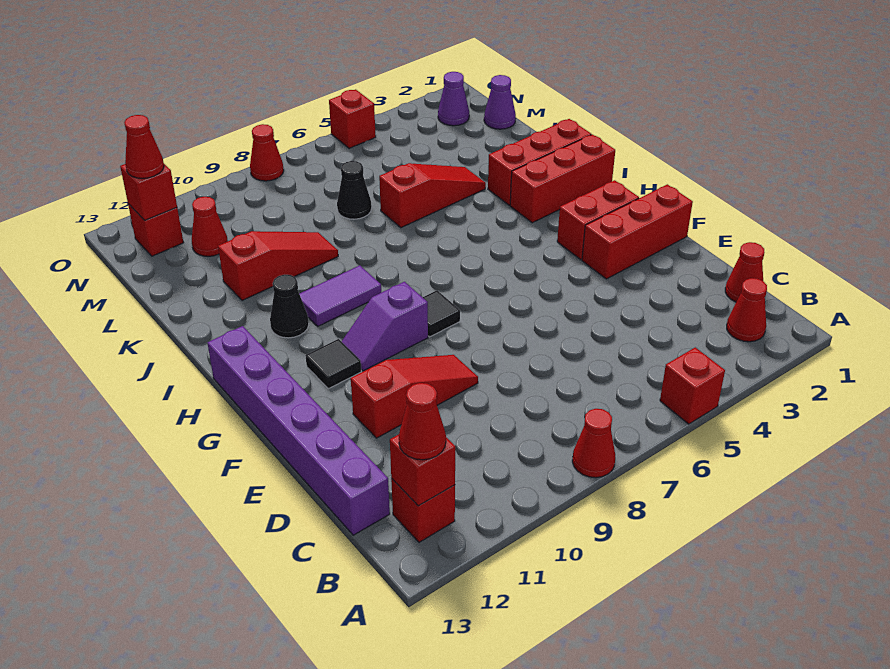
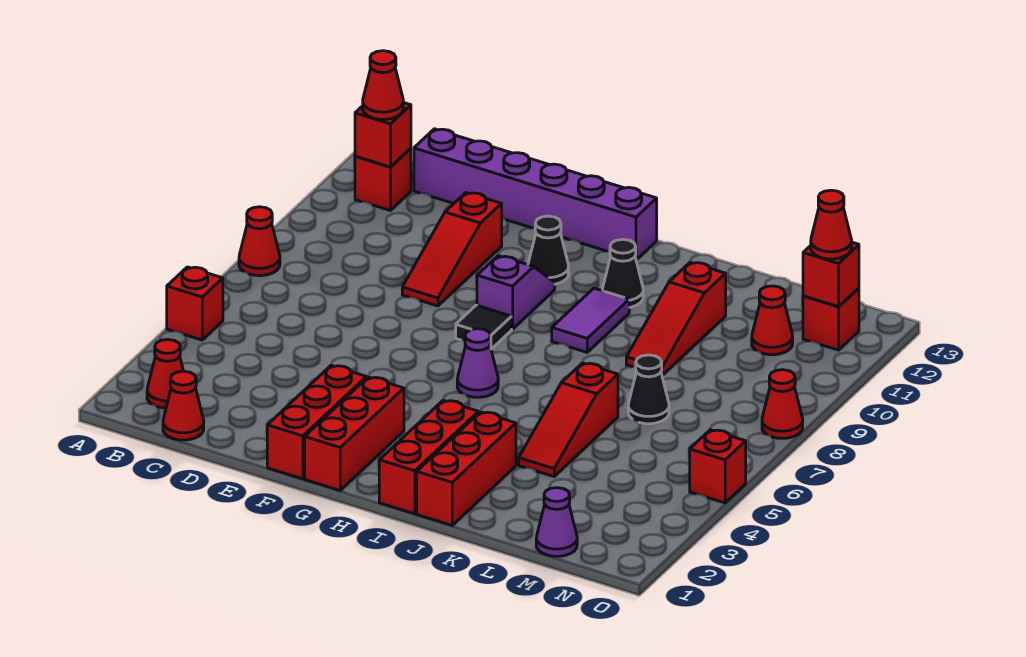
red brick G2:G3 level 1 -> red brick G1:G3 level 1
black tile G11 level 1 -> black cone G11 level 1
purple cone N2 level 1 -> purple cone H6 level 1

